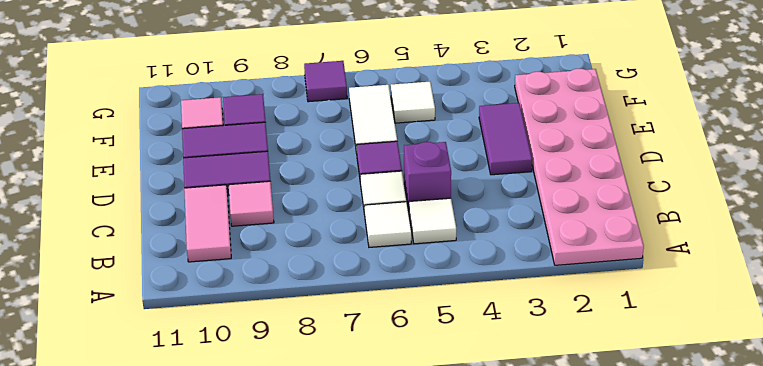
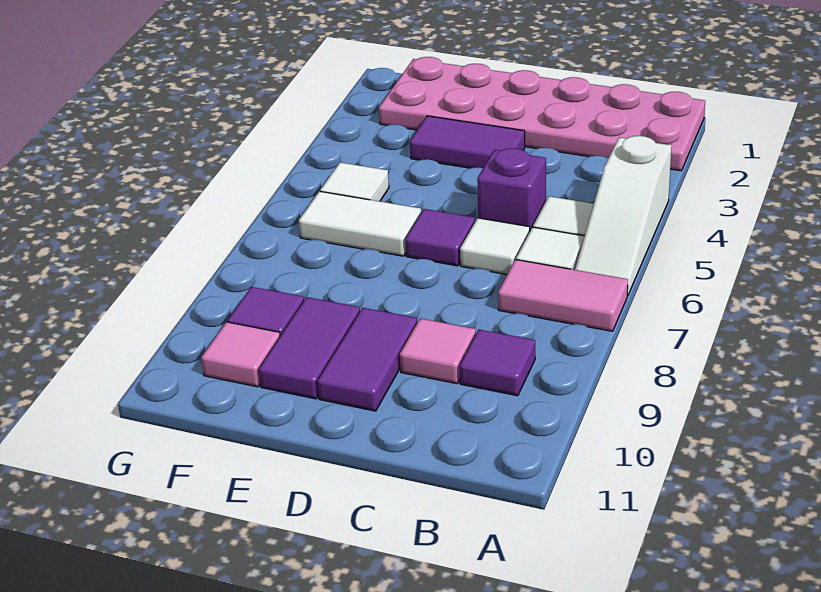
none -> white slope A4:A6 level 1 top 4
pink tile B10:C10 level 1 -> pink tile A7:B7 level 1
purple tile G7 level 1 -> purple tile B9 level 1

